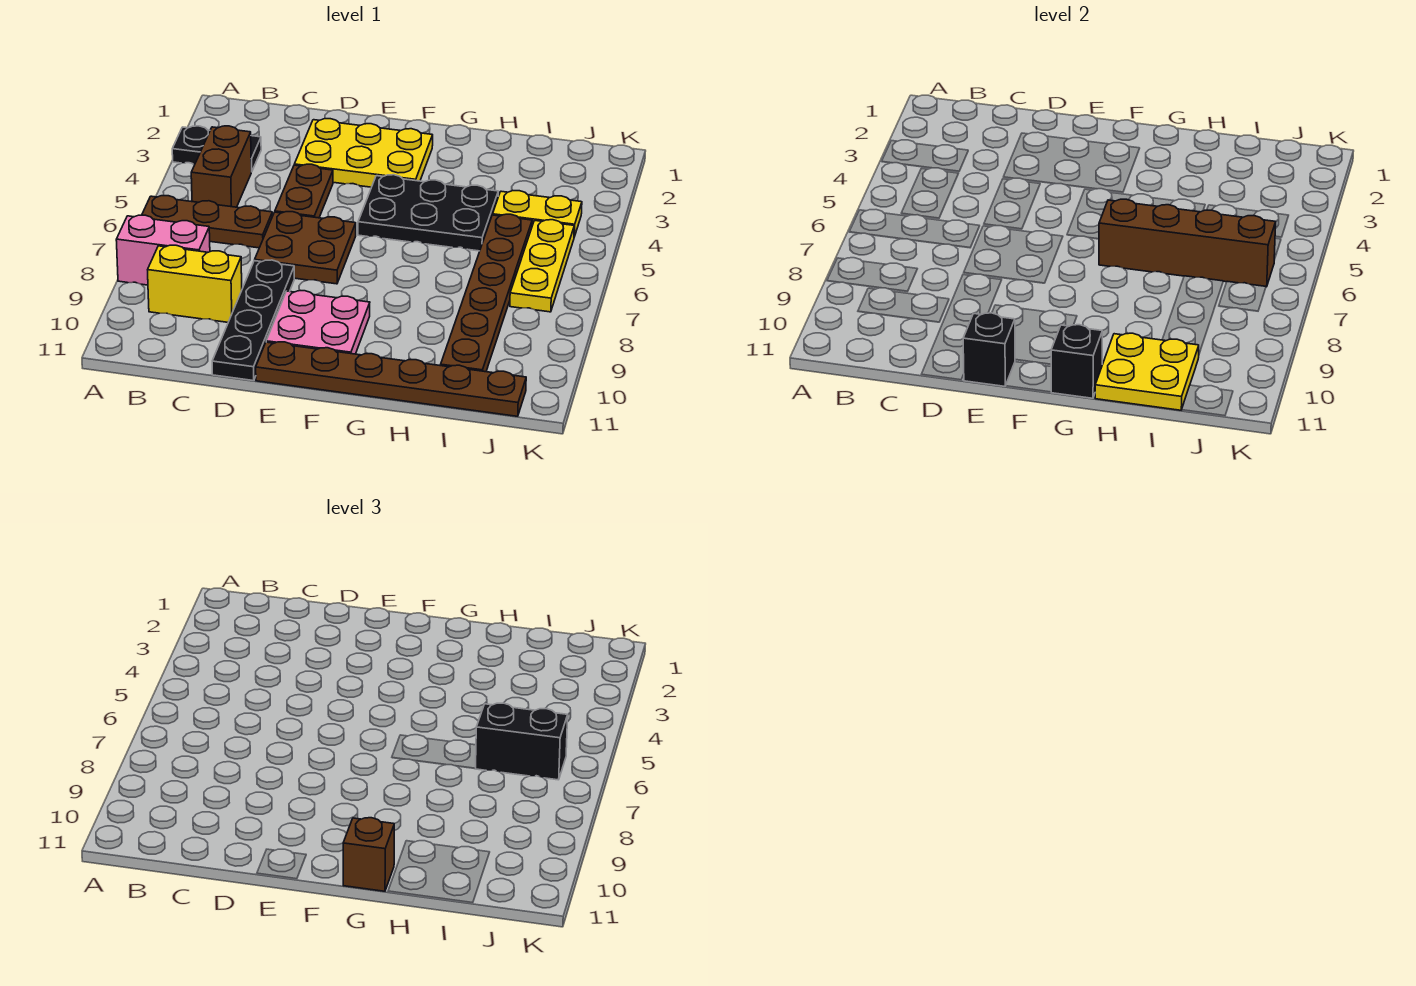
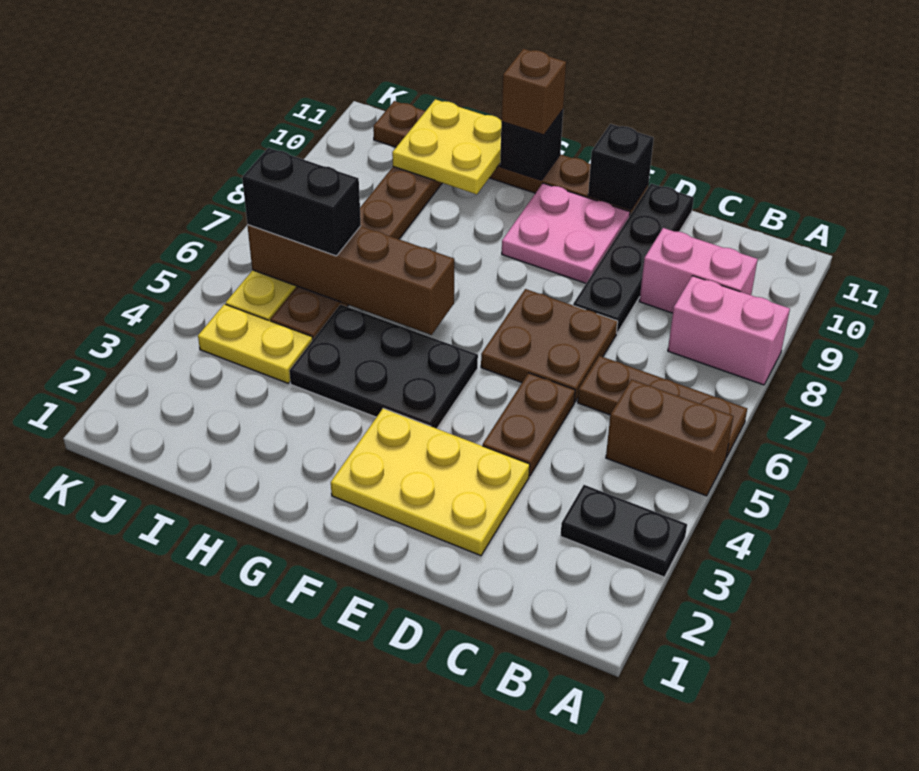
brown brick B4:B5 level 1 -> brown brick A5:B5 level 1
yellow brick B9:C9 level 1 -> pink brick B9:C9 level 1

